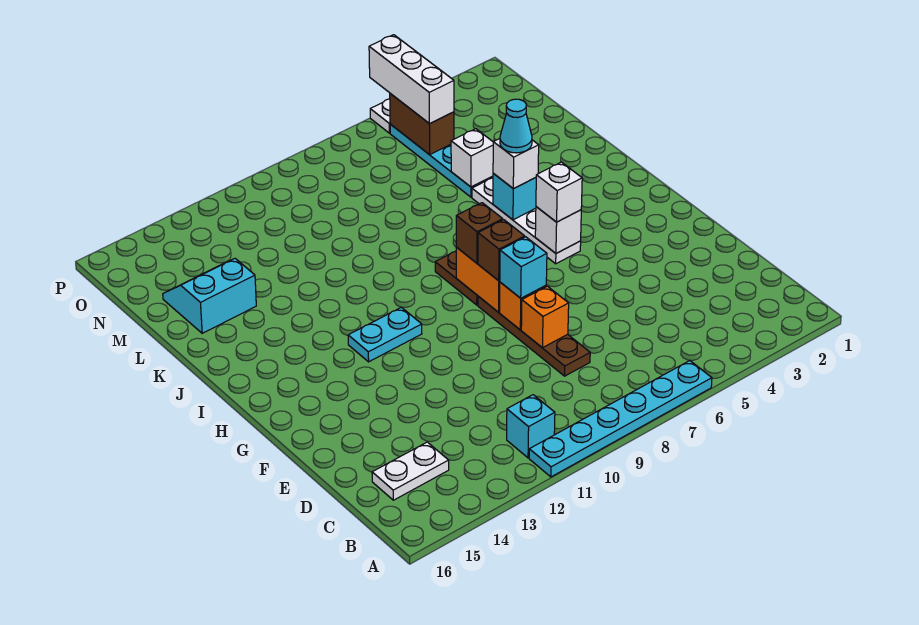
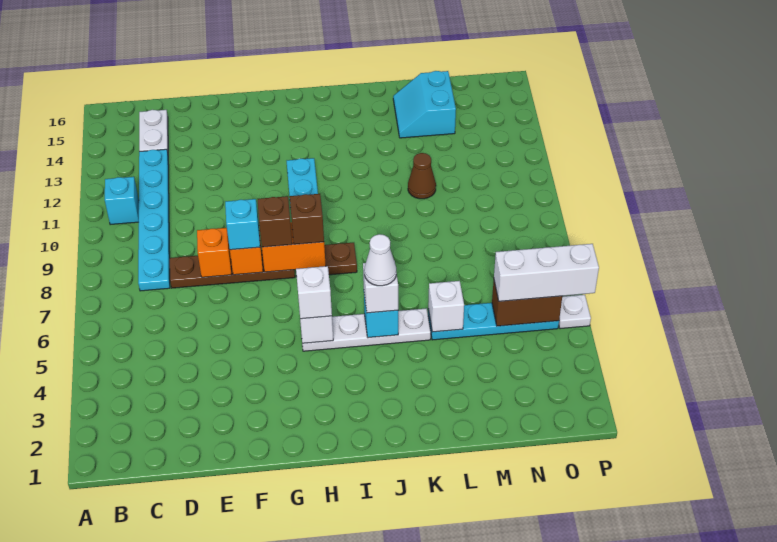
cyan plate A6:A11 level 1 -> cyan plate C8:C13 level 1
cyan cone J5 level 4 -> white cone J5 level 4
none -> brown cone L11 level 1
cyan slope L14:M15 level 1 top L -> cyan slope L14:M15 level 1 top M

